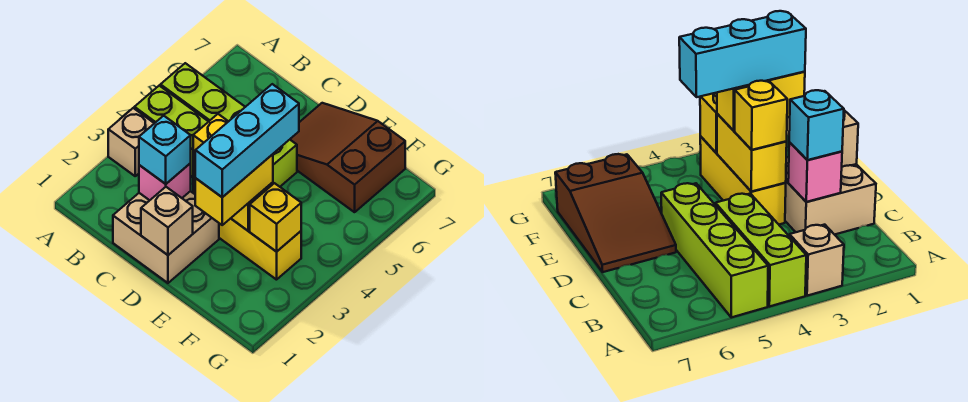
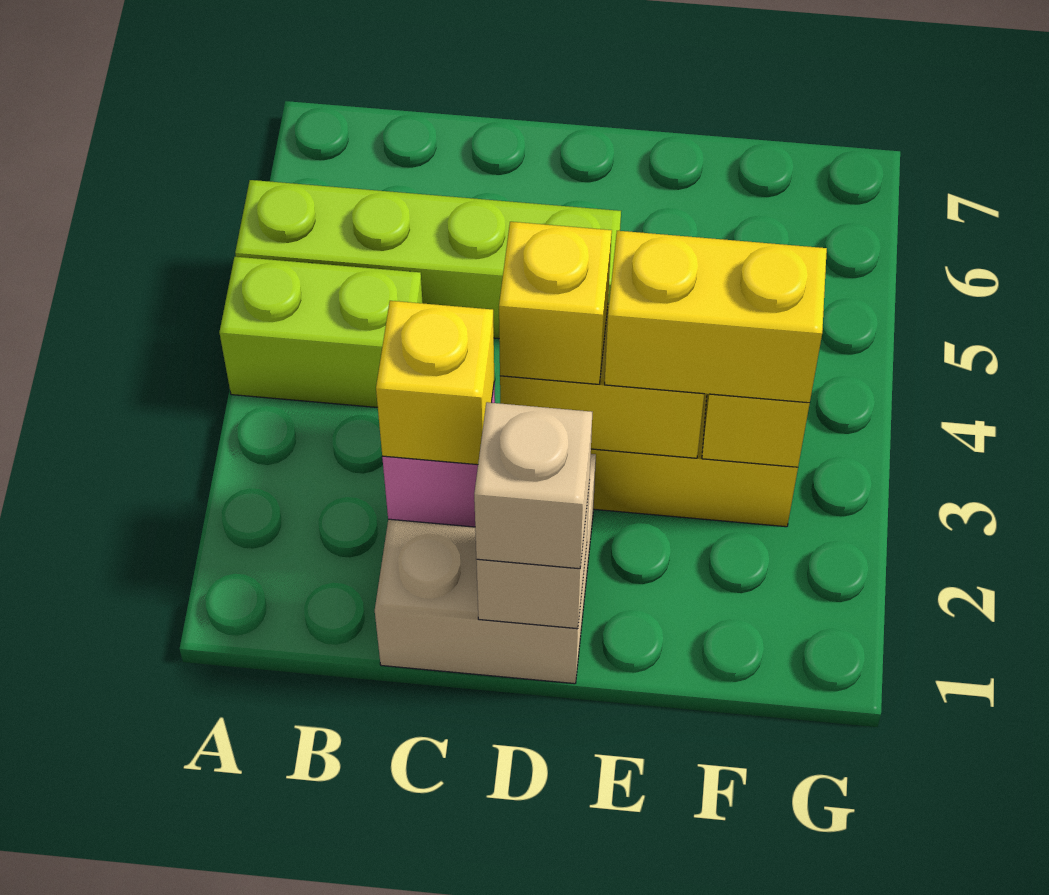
tan brick A3 level 1 -> tan brick D1 level 3
lime brick A4:C4 level 1 -> lime brick A4:B4 level 1
cyan brick C2 level 3 -> yellow brick C2 level 3
brown slope D6:F7 level 1 top F -> none
yellow brick E2:E3 level 3 -> yellow brick E3:F3 level 3
cyan brick E2:E4 level 4 -> none

